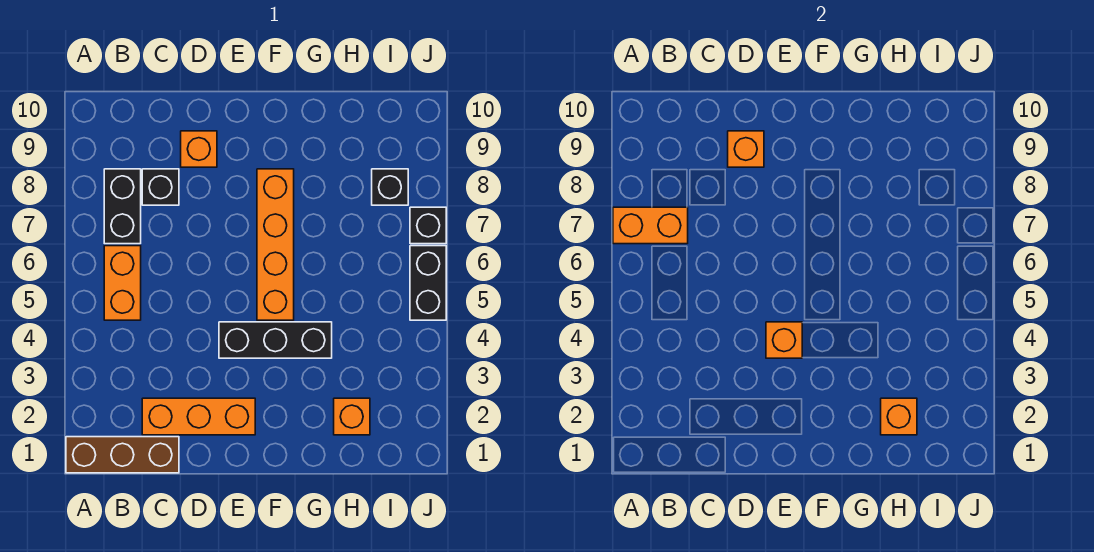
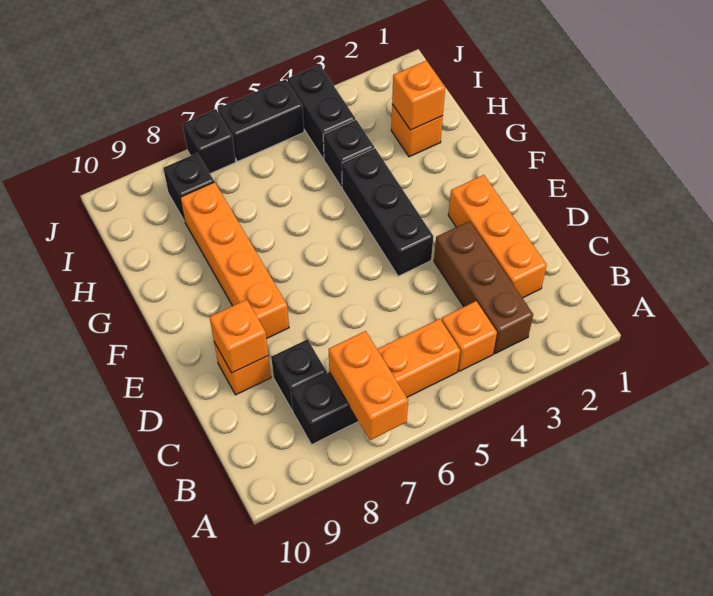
brown brick A1:C1 level 1 -> brown brick B3:D3 level 1
orange brick E4 level 2 -> orange brick B4 level 1
orange brick F5:F8 level 1 -> orange brick E8:H8 level 1
none -> black brick H4 level 1
none -> black brick I4:J4 level 1

